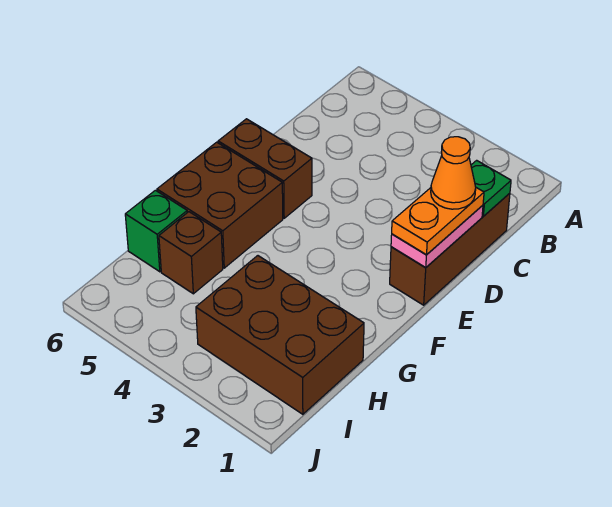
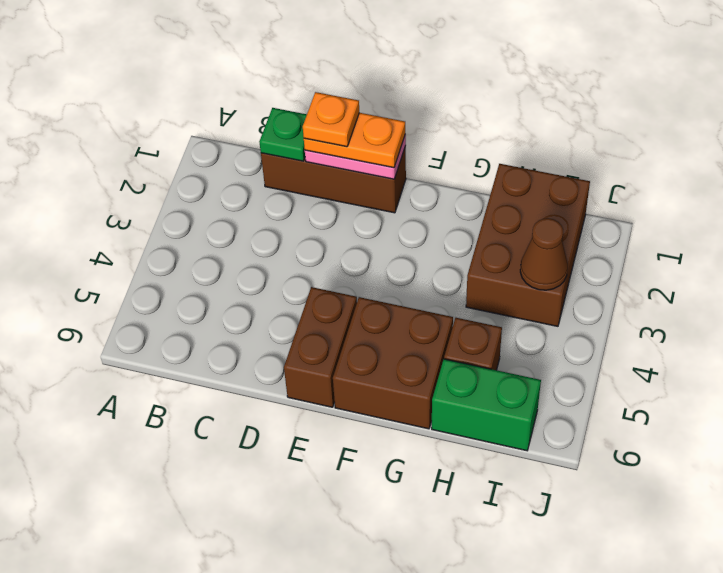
orange cone D1 level 4 -> orange plate D1 level 4
green brick H6 level 1 -> green brick H6:I6 level 1
none -> brown cone I3 level 2

